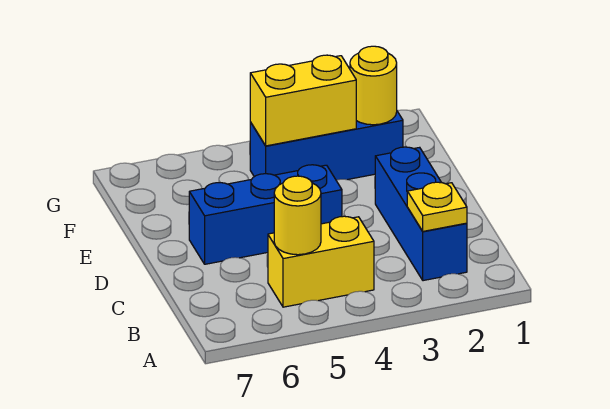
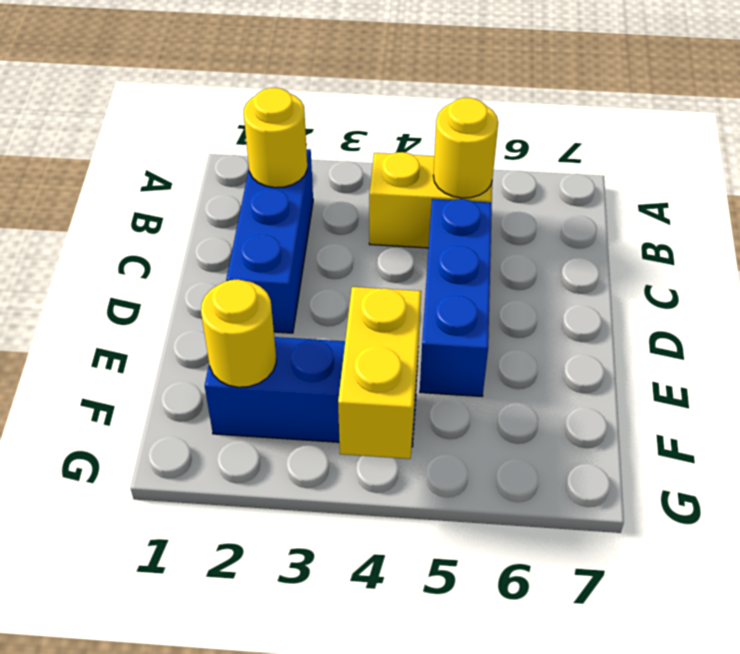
yellow plate B2 level 2 -> yellow round brick B2 level 2
blue brick D4:D6 level 1 -> blue brick C5:E5 level 1
yellow brick F3:F4 level 2 -> yellow brick F4:G4 level 2

